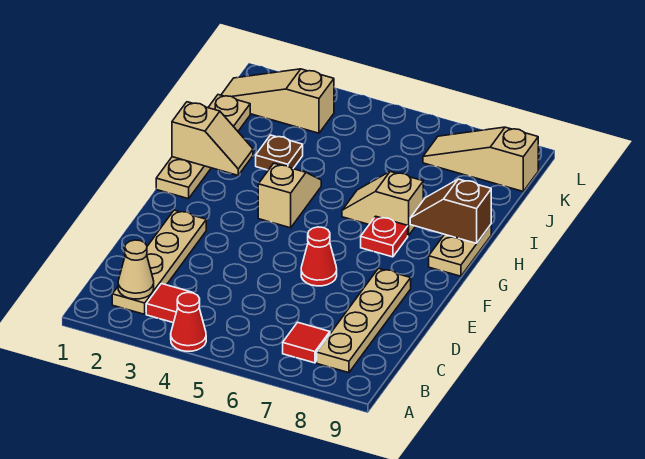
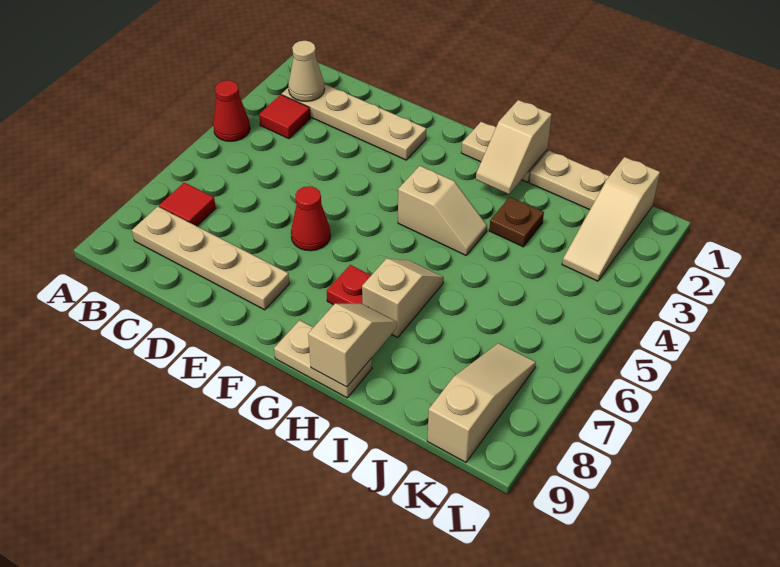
brown slope H8:H9 level 2 top 9 -> tan slope H8:H9 level 2 top 9
tan slope K1:K3 level 1 top 3 -> tan slope K1:K3 level 1 top 1

